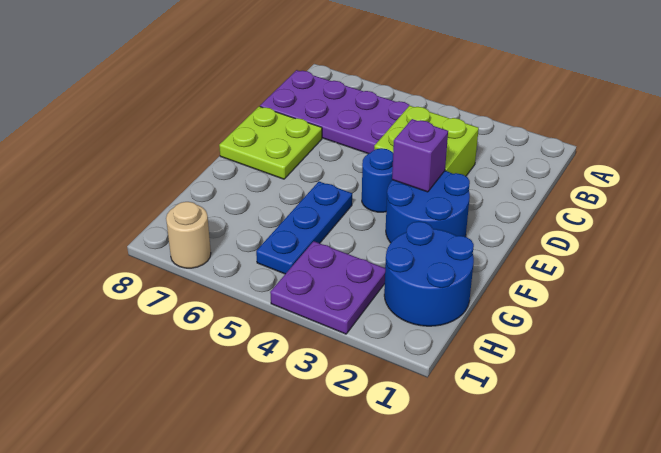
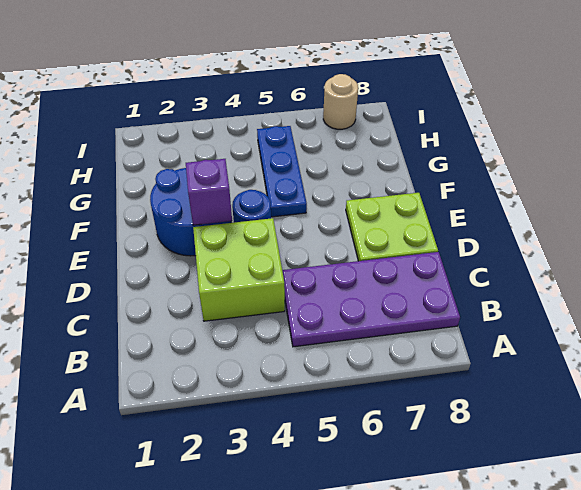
blue round brick G1:H2 level 1 -> none
purple plate H3:I4 level 1 -> none

